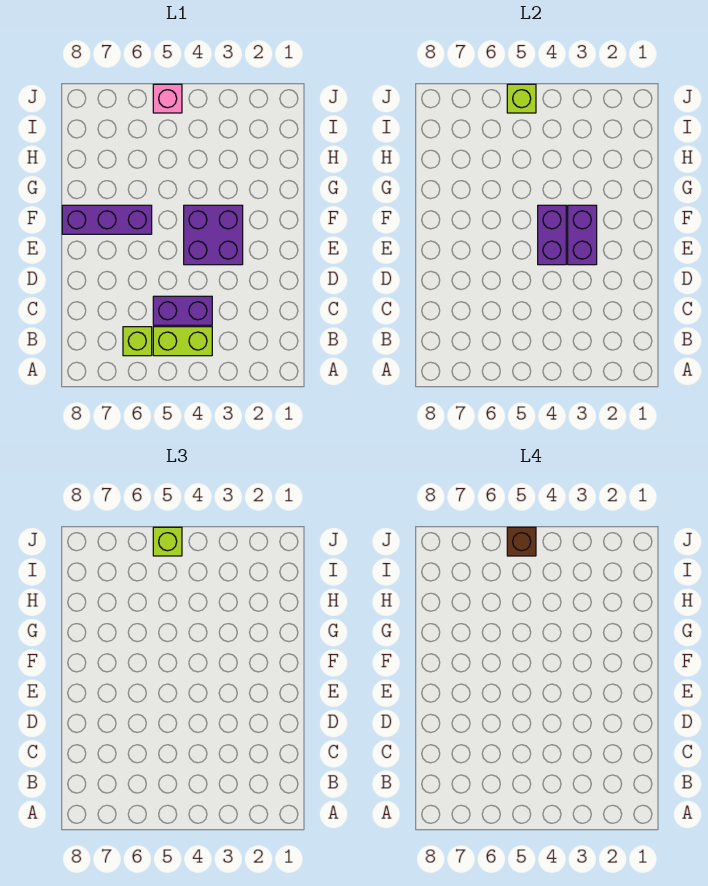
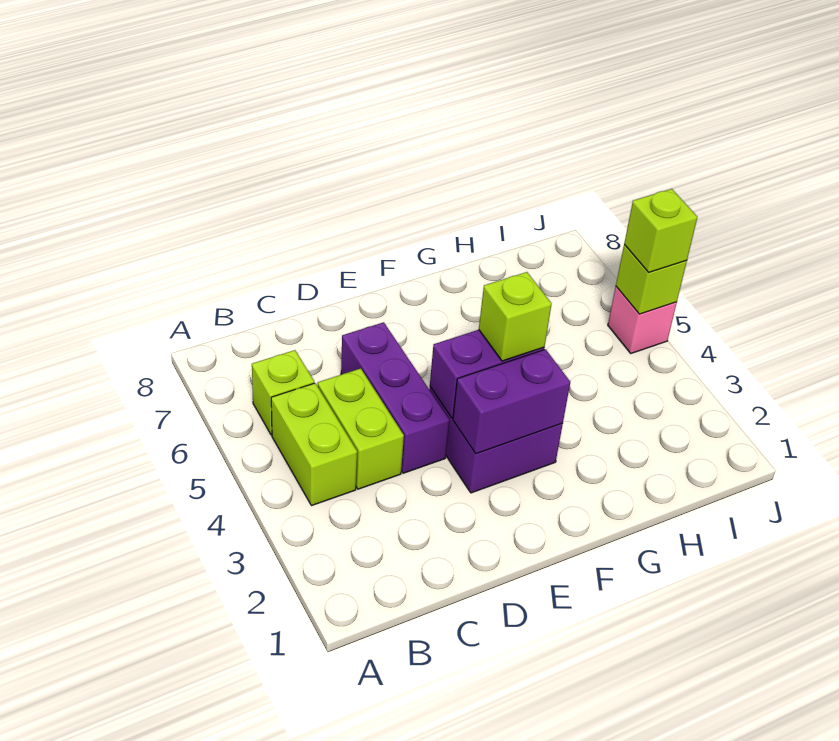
purple brick C4:C5 level 1 -> lime brick C4:C5 level 1
none -> lime brick F4 level 3
purple brick F6:F8 level 1 -> purple brick D4:D6 level 1
brown brick J5 level 4 -> none

